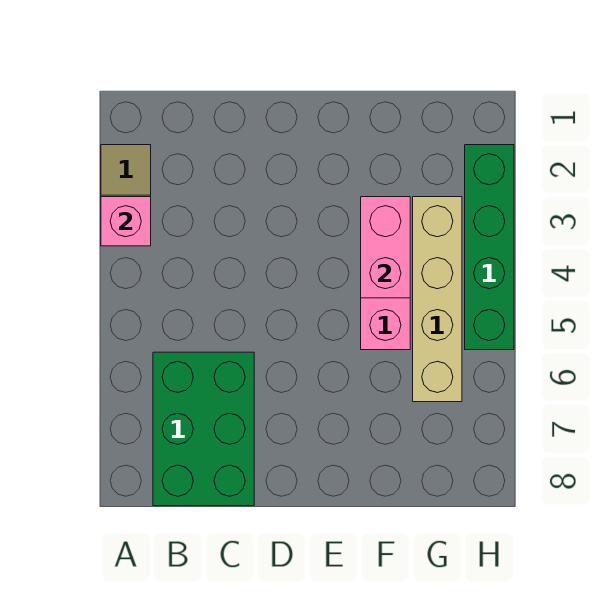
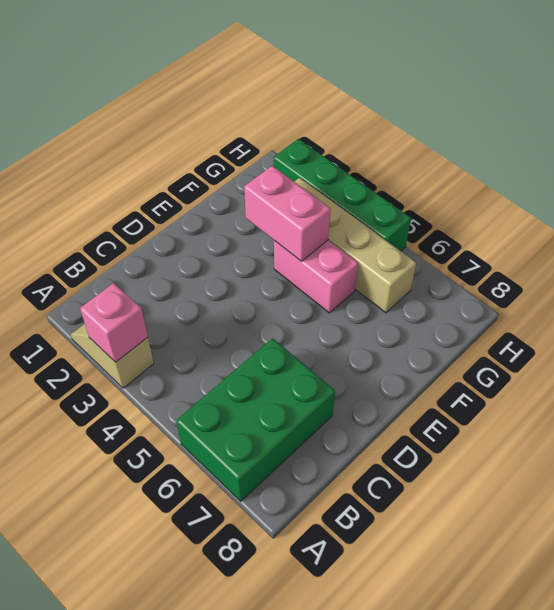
green brick B6:C8 level 1 -> green brick A6:C7 level 1

